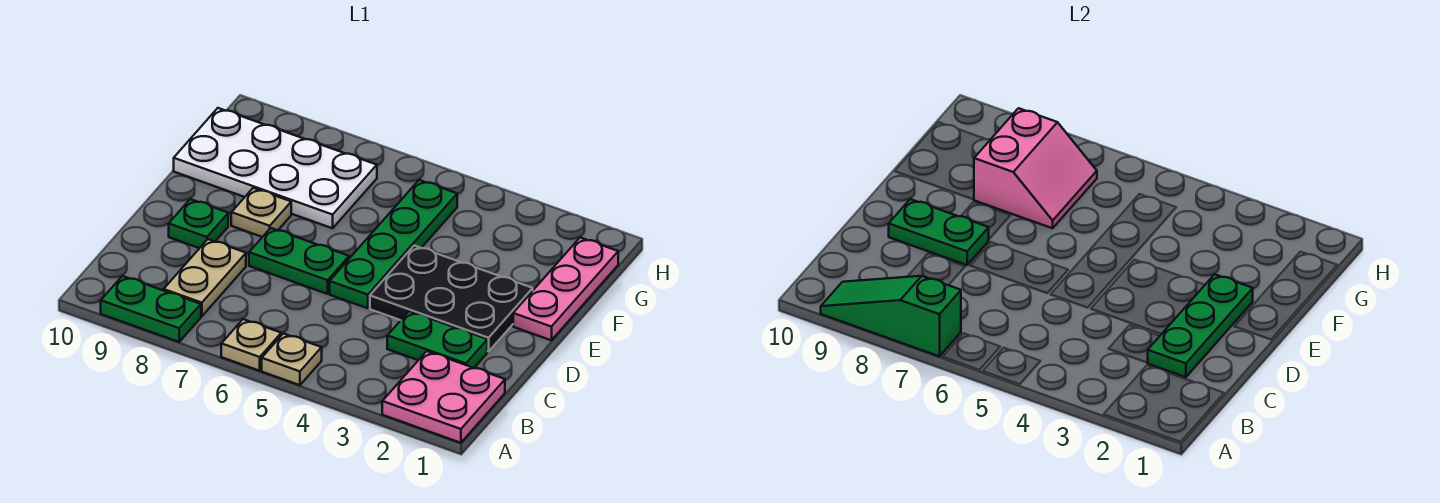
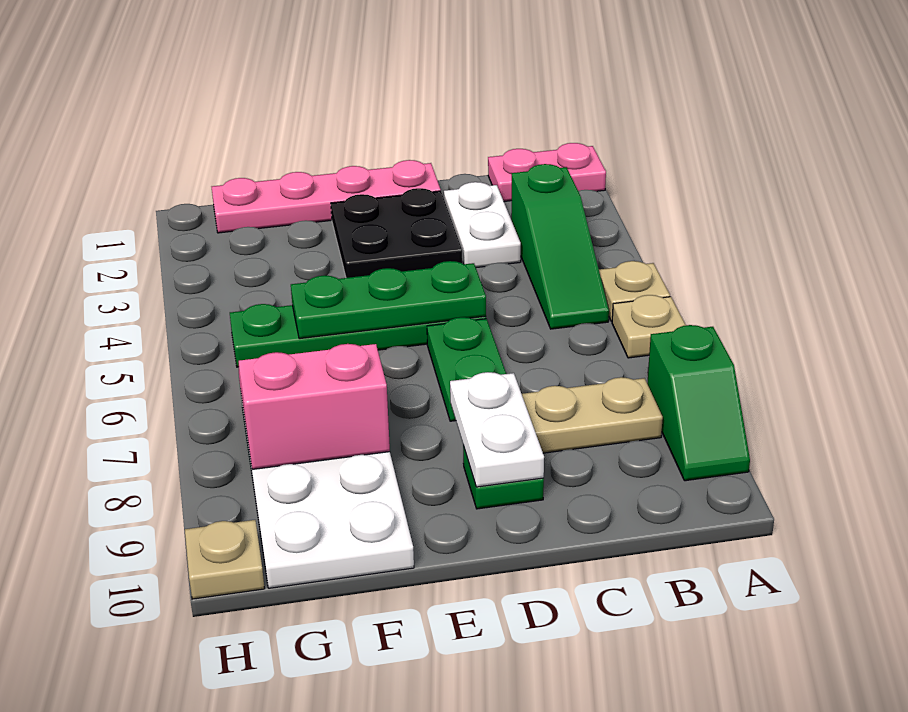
pink plate A1:B2 level 1 -> pink plate A1:B1 level 1
green slope A7:A9 level 2 top 7 -> green slope B3:B5 level 1 top 3
green plate A8:A9 level 1 -> green slope A8:A9 level 1 top 8
green plate C2:C3 level 1 -> white plate C2:C3 level 1
green plate C2:E2 level 2 -> green plate D5:F5 level 2
black plate D2:E4 level 1 -> black plate D2:E3 level 1
green plate D8:D9 level 2 -> white plate D8:D9 level 2
pink plate E1:G1 level 1 -> pink plate D1:G1 level 1
tan plate E8 level 1 -> tan plate H10 level 1

